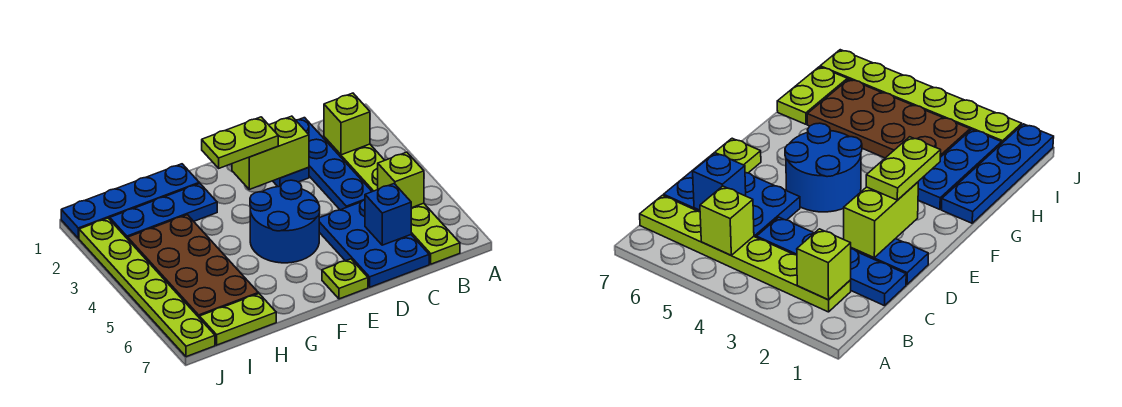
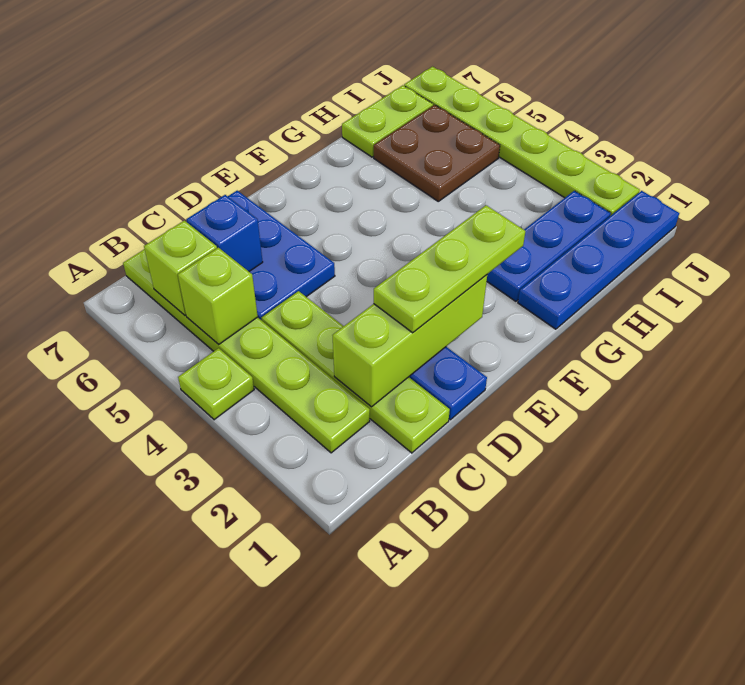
lime brick B2 level 2 -> lime brick B6 level 2
blue plate C1:C4 level 1 -> lime plate C1:C4 level 1
lime brick D2:E2 level 2 -> lime brick C2:E2 level 2
lime plate E2:F2 level 3 -> lime plate D2:F2 level 3
blue round brick E4:F5 level 1 -> none
lime plate E7 level 1 -> lime plate A4 level 1
brown plate H3:I6 level 1 -> brown plate H5:I6 level 1

